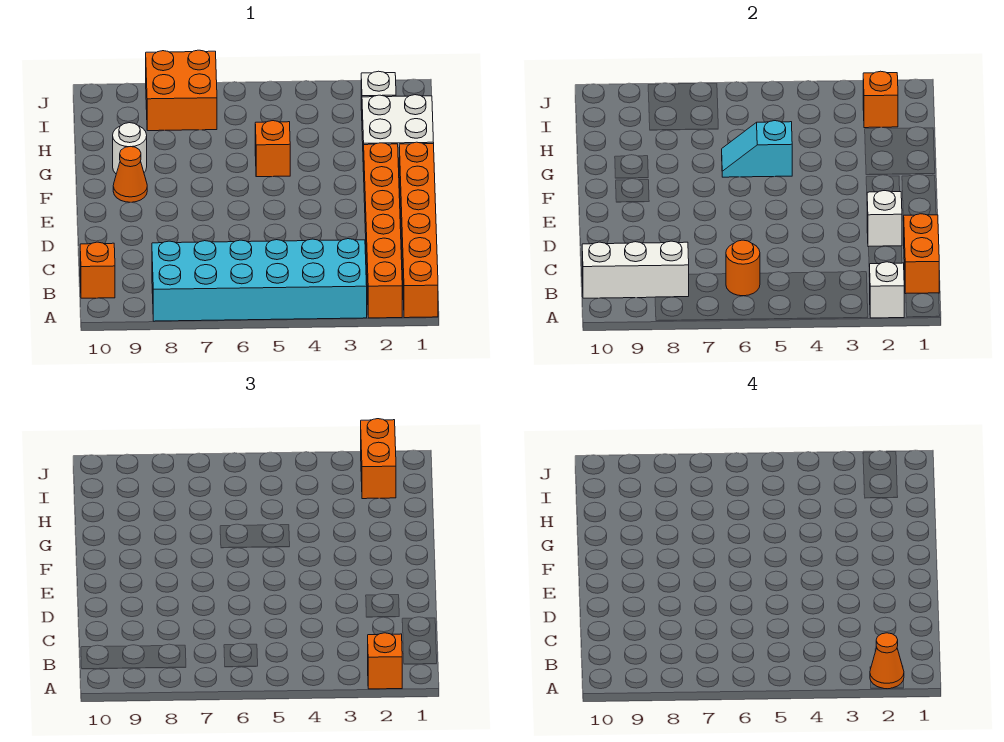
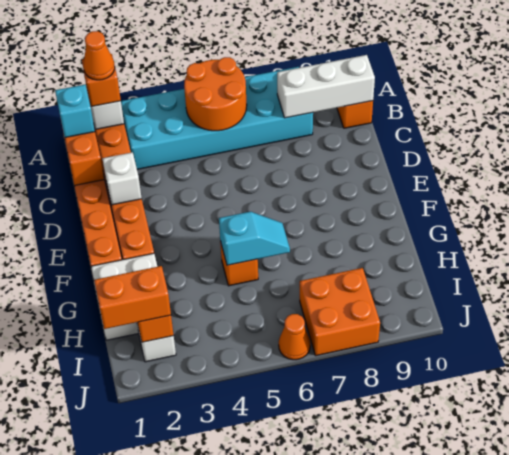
none -> cyan brick B1 level 3
orange round brick B6 level 2 -> orange round brick A5:B6 level 2
orange cone F9 level 1 -> orange cone J6 level 1
white round brick G9 level 1 -> none
orange brick I2:J2 level 3 -> orange brick I1:I2 level 3

